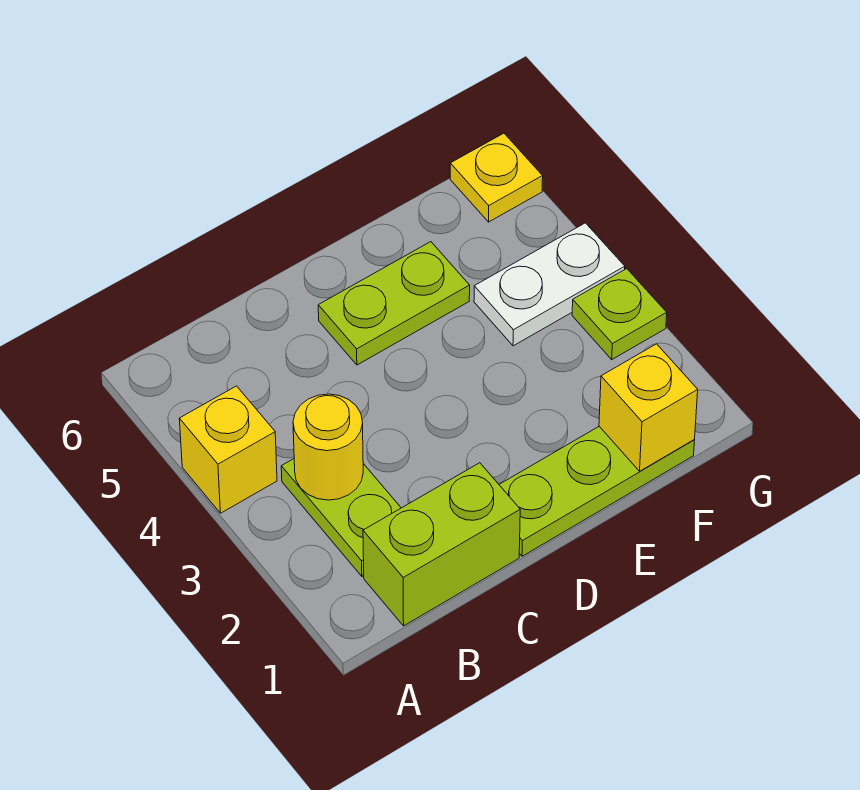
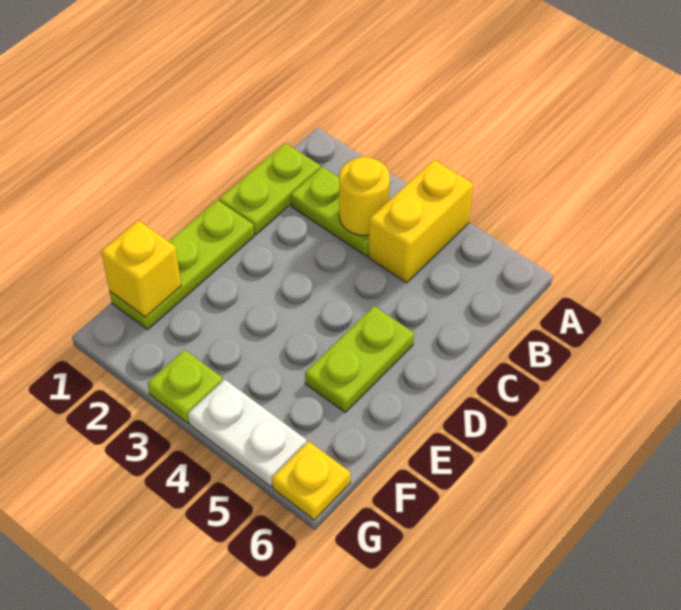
yellow brick A4 level 1 -> yellow brick A4:B4 level 1
lime brick B1:C1 level 1 -> lime plate B1:C1 level 1
white plate F4:G4 level 1 -> white plate G4:G5 level 1

